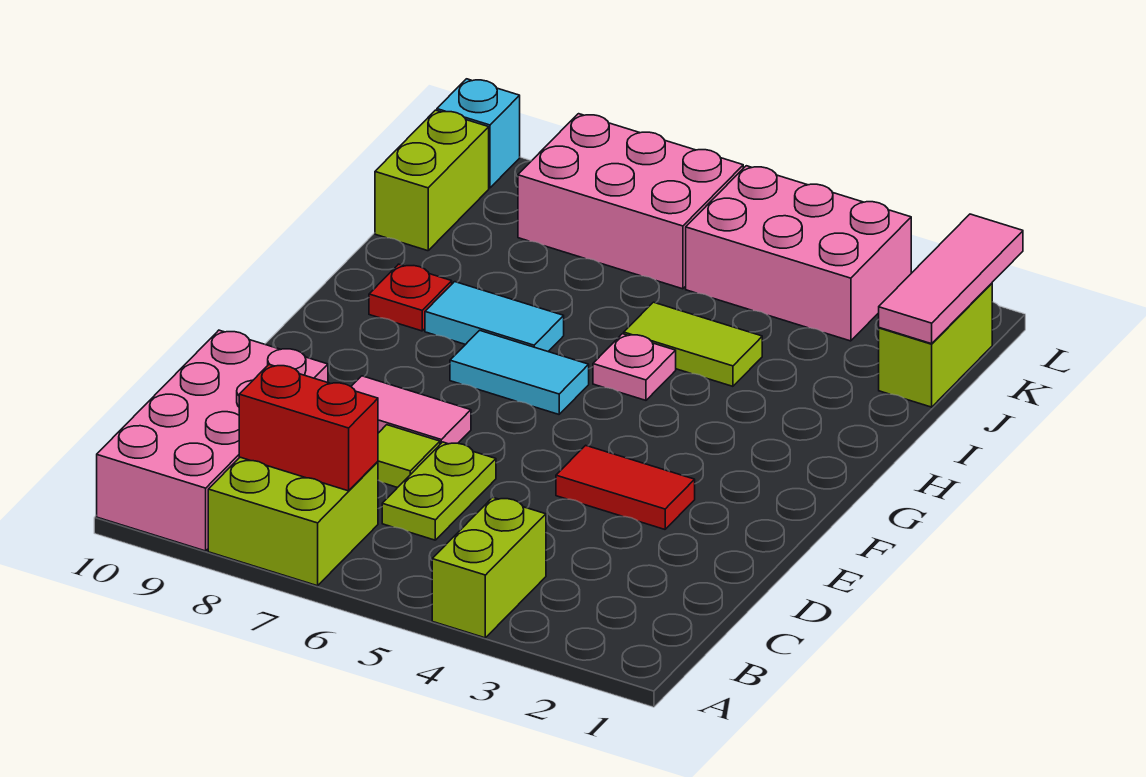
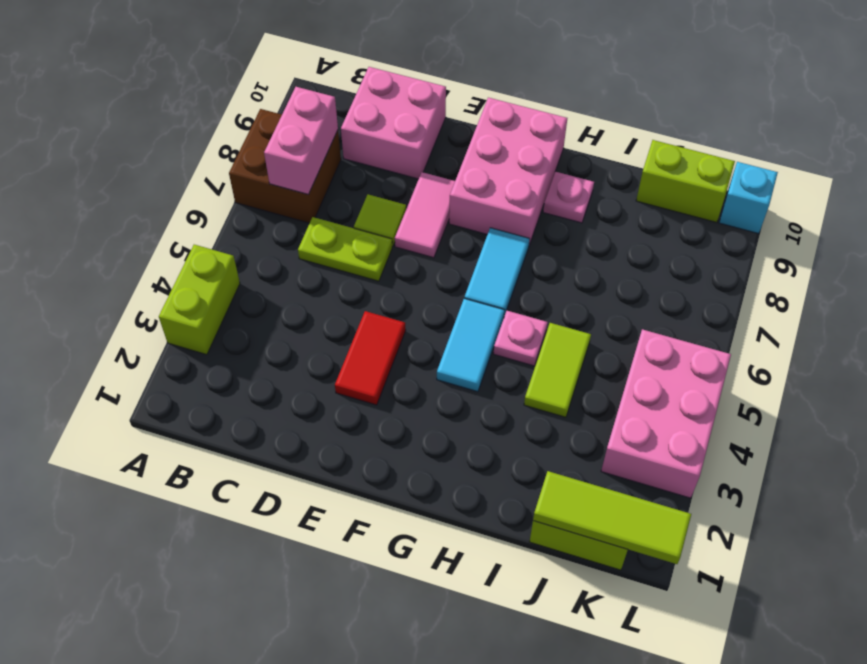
lime brick A4:B4 level 1 -> lime brick A3:A4 level 1
lime brick A7:B8 level 1 -> brown brick A7:B8 level 1
pink brick A9:D10 level 1 -> pink brick C9:D10 level 1
red brick B7:B8 level 2 -> pink brick B7:B8 level 2
cyan tile H7:H8 level 1 -> cyan tile G4:G5 level 1
red plate H9 level 1 -> pink plate H9 level 1
pink tile J1:L1 level 2 -> lime tile J1:L1 level 2
pink brick K6:L8 level 1 -> pink brick F8:G10 level 1

